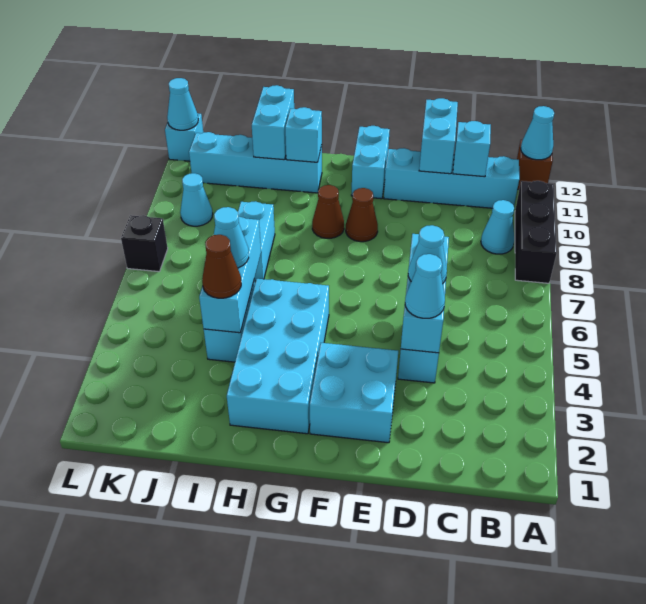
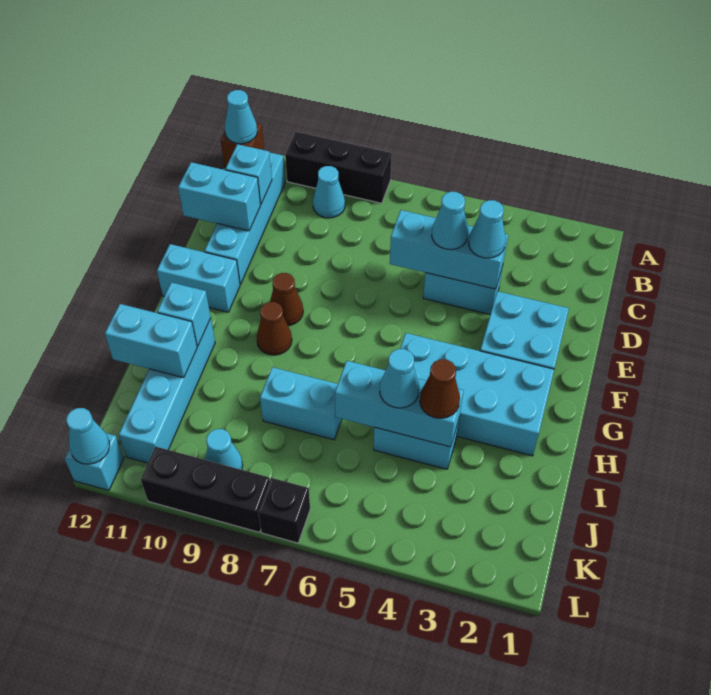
none -> black brick L8:L10 level 1

